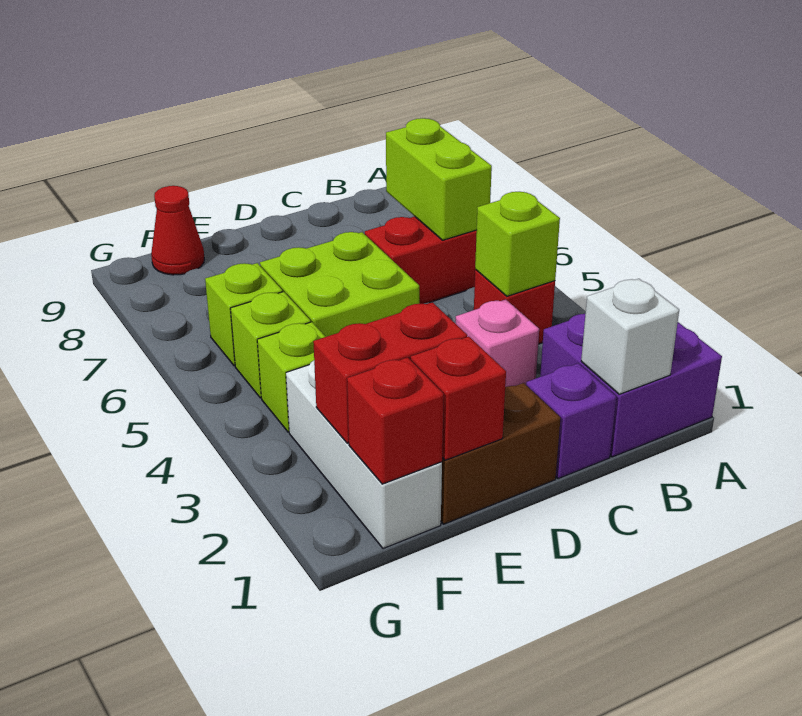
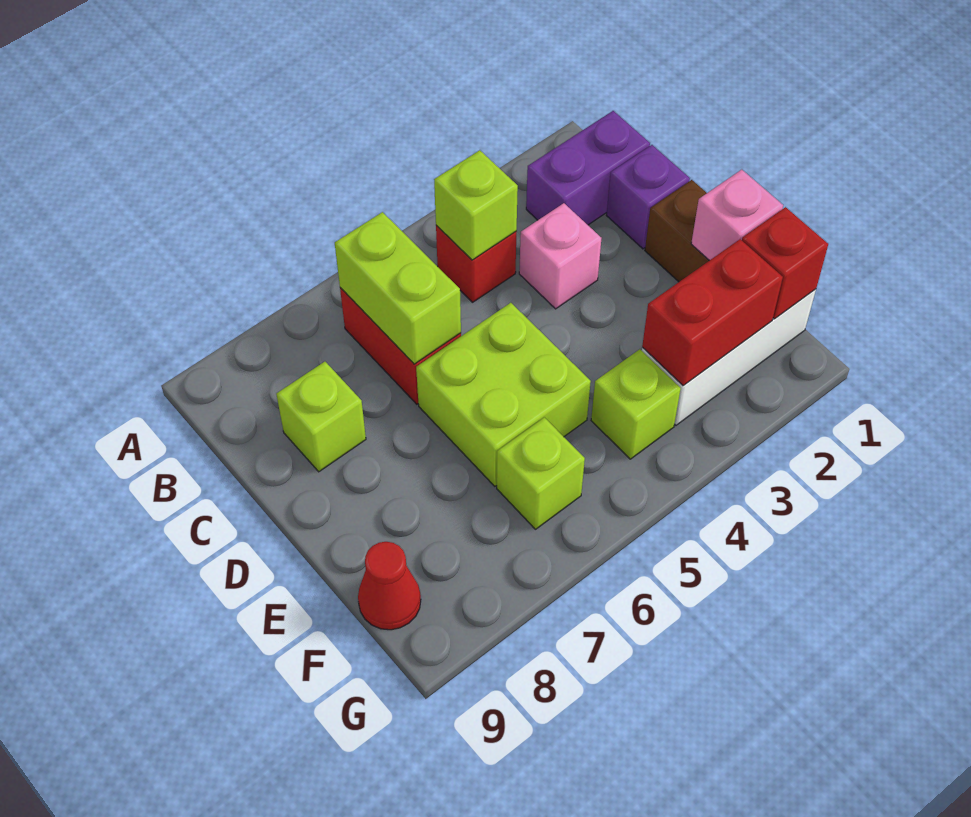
purple brick A1:B2 level 1 -> purple brick B1:B2 level 1
white brick B1 level 2 -> none
lime brick B6:B7 level 2 -> lime brick B6:C6 level 2
red brick E1 level 2 -> pink brick E1 level 2
red brick E2:F2 level 2 -> red brick F2:F3 level 2
lime brick F5 level 1 -> lime brick C8 level 1

